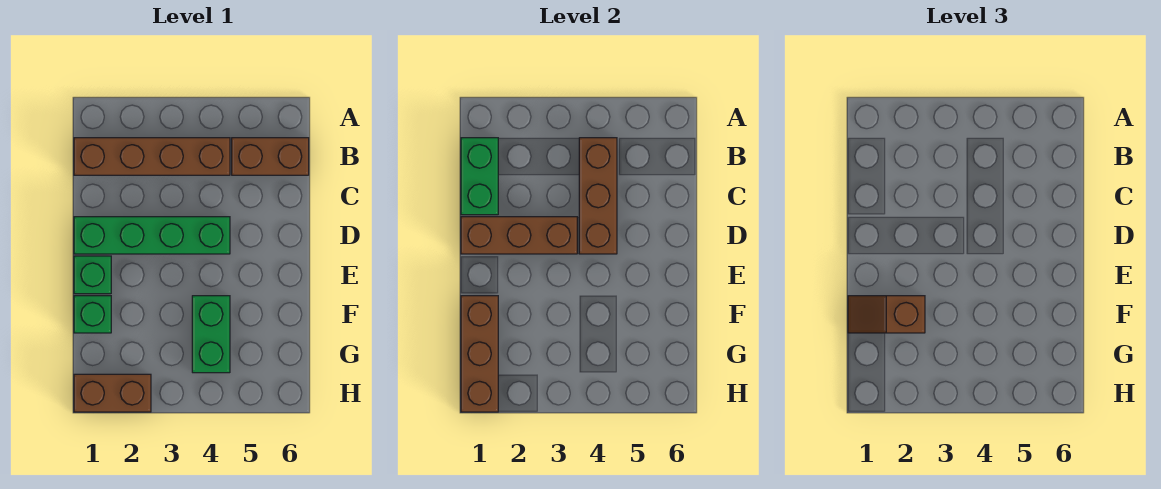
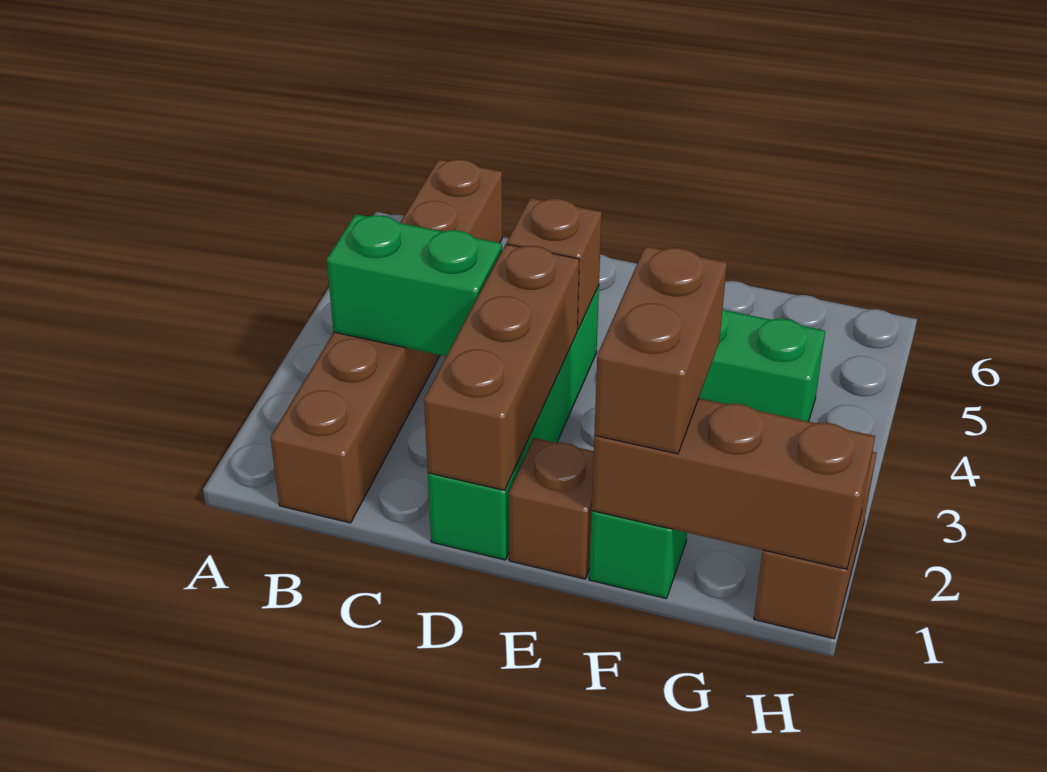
green brick B1:C1 level 2 -> green brick B3:C3 level 2
brown brick B4:D4 level 2 -> brown brick D4 level 2
green brick E1 level 1 -> brown brick E1 level 1
brown slope F1:F2 level 3 top 2 -> brown brick F1:F2 level 3

